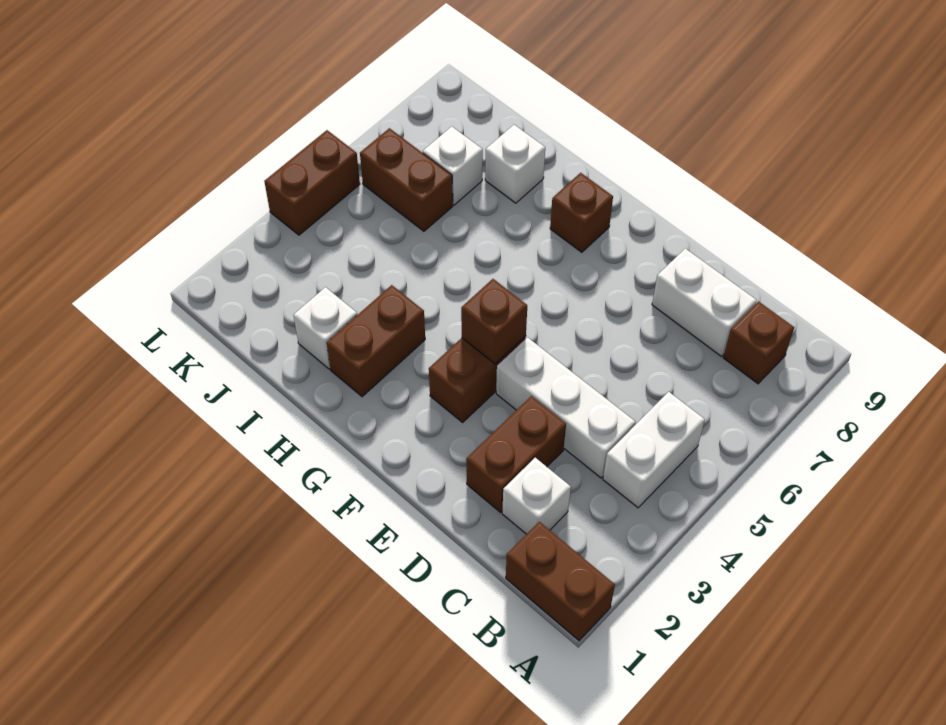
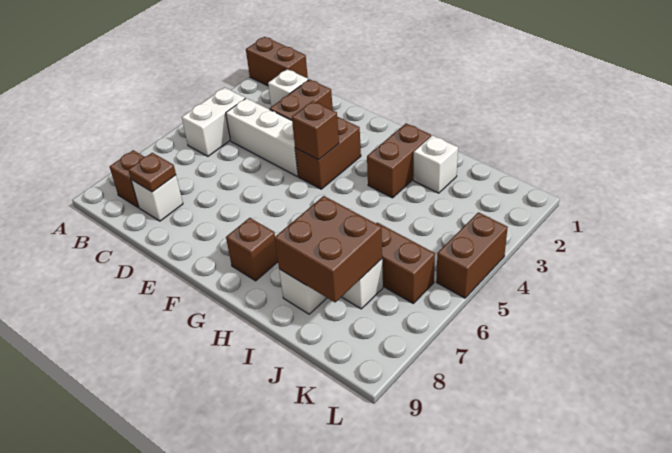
white brick C8:D8 level 1 -> white brick C8 level 1
none -> brown plate C8 level 2
none -> brown brick I7:J8 level 2

